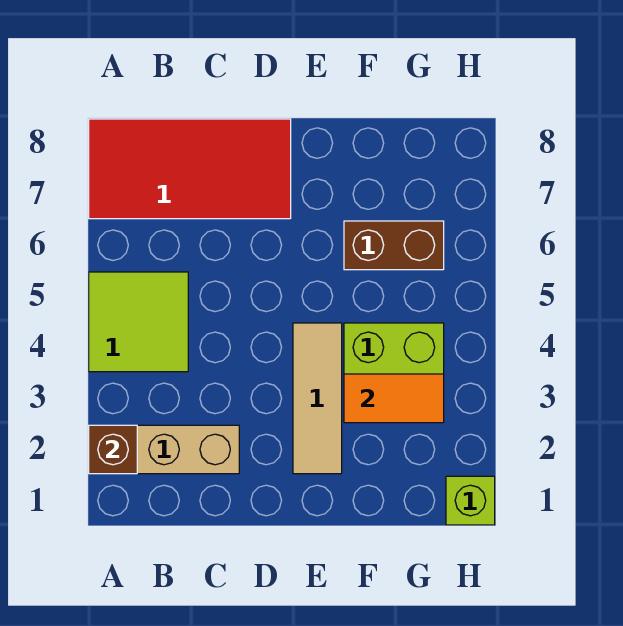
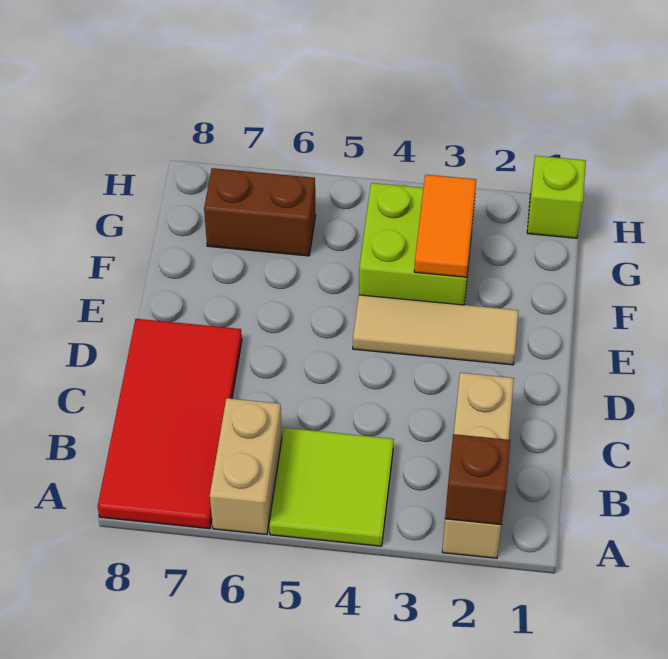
none -> tan brick A6:B6 level 1
brown brick F6:G6 level 1 -> brown brick G6:G7 level 1

